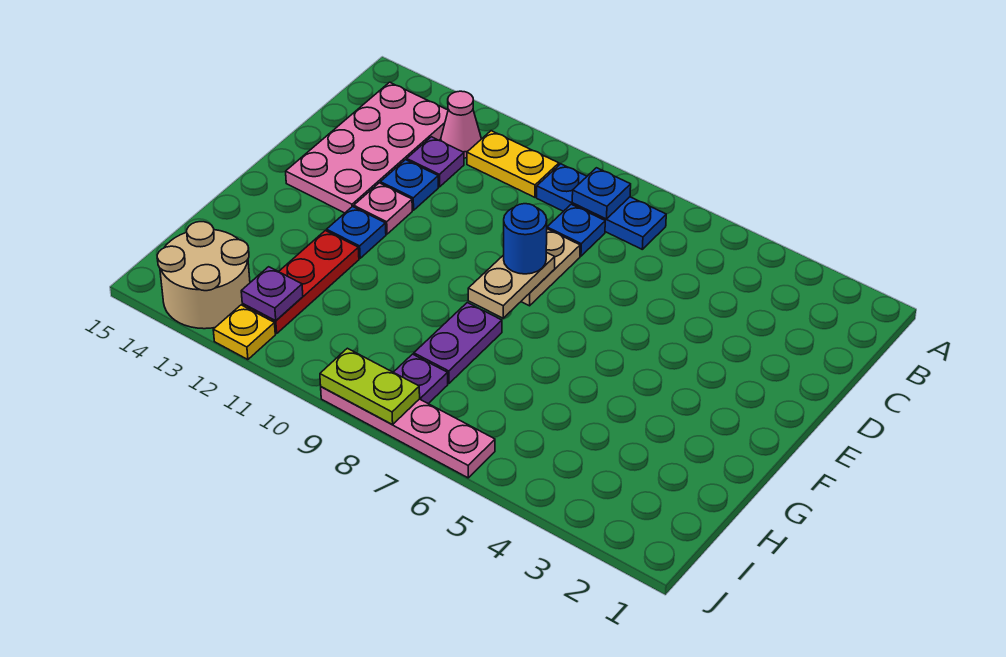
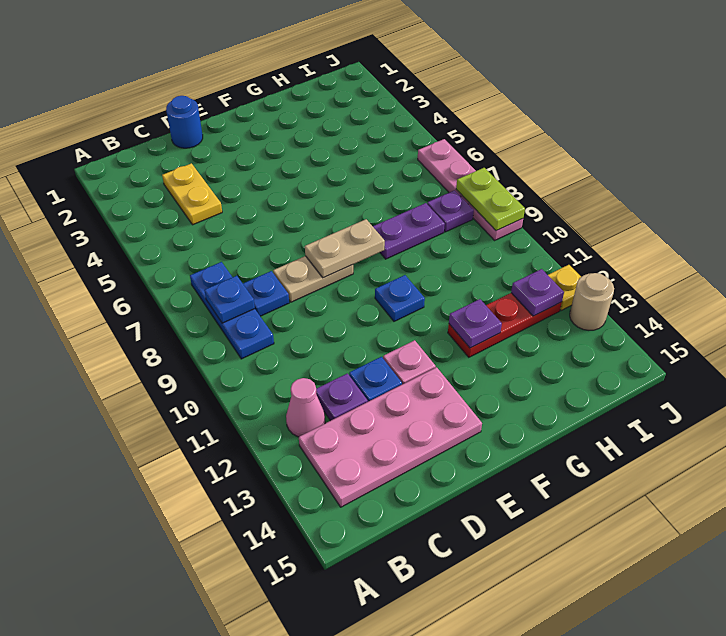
yellow plate B10:B11 level 1 -> yellow plate C3:C4 level 1
blue round brick E8 level 3 -> blue round brick D1 level 1
blue plate F12 level 1 -> blue plate F10 level 1
none -> purple plate G12 level 2
tan round brick I13:J14 level 1 -> tan round brick J13 level 1

